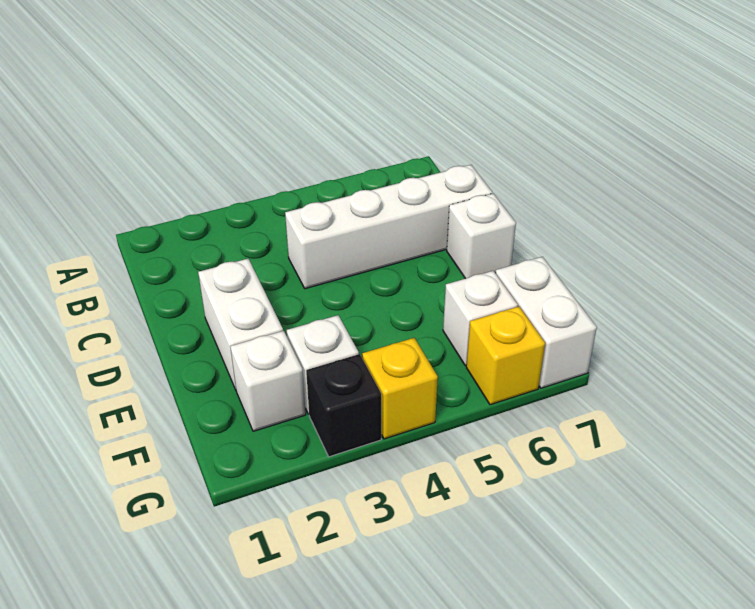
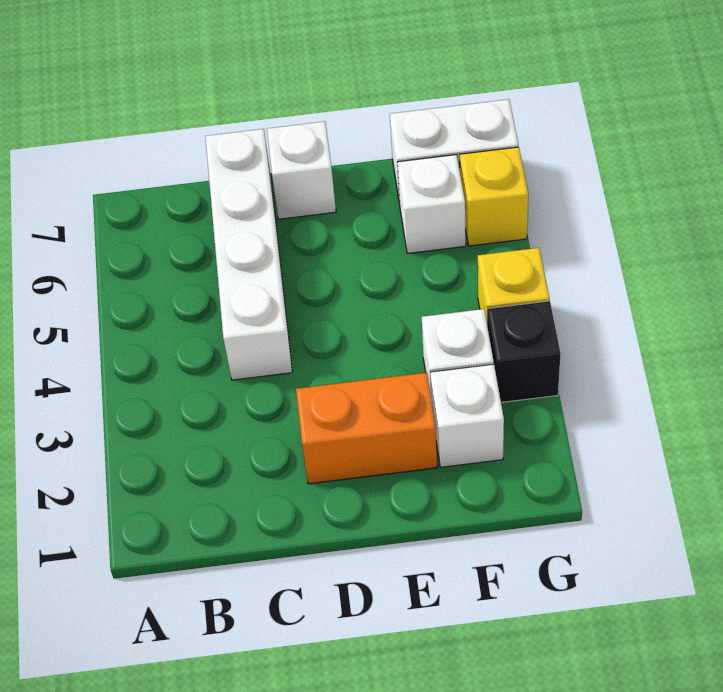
white brick D2:E2 level 1 -> orange brick D2:E2 level 1

